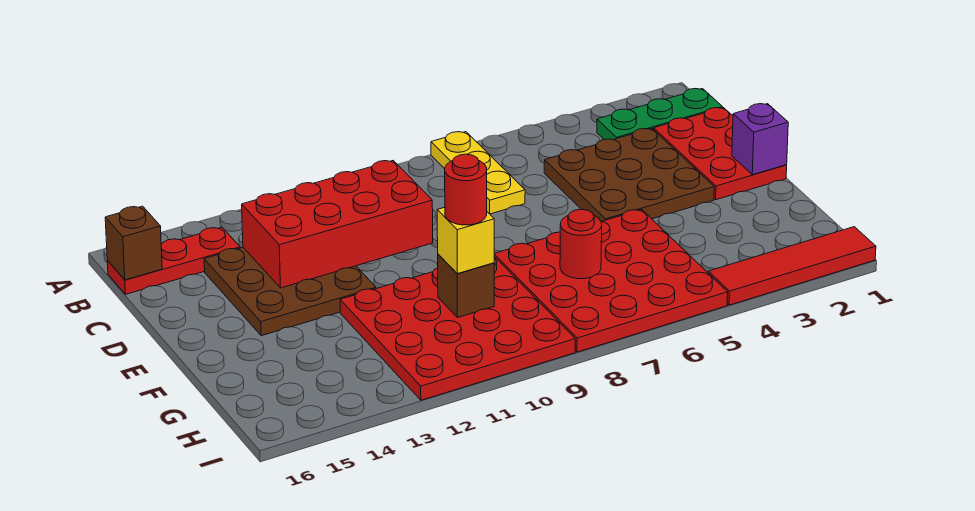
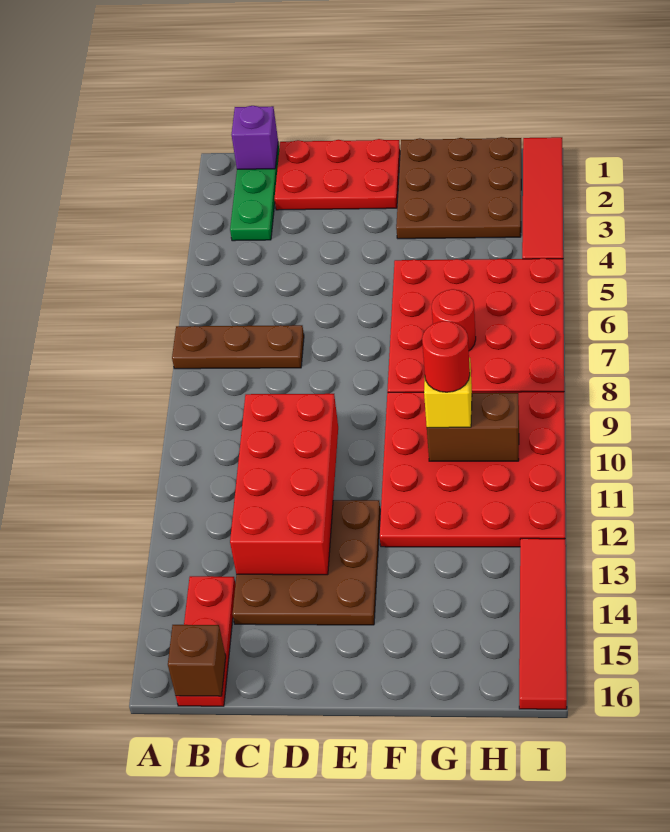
yellow plate A7:C7 level 1 -> brown plate A7:C7 level 1
brown plate C3:E5 level 1 -> brown plate F1:H3 level 1
purple brick E1 level 2 -> purple brick B1 level 2
brown brick G10 level 2 -> brown brick G10:H10 level 2
none -> red tile I13:I16 level 1

